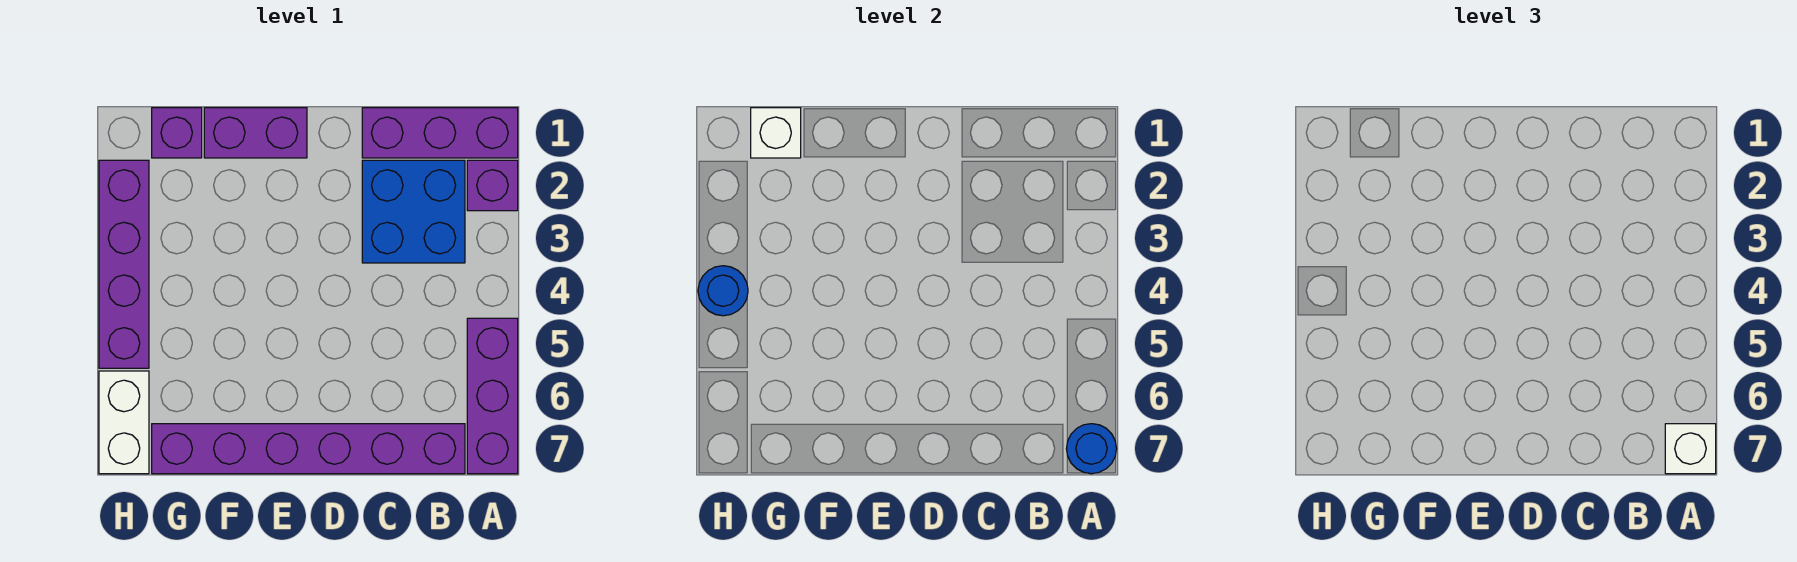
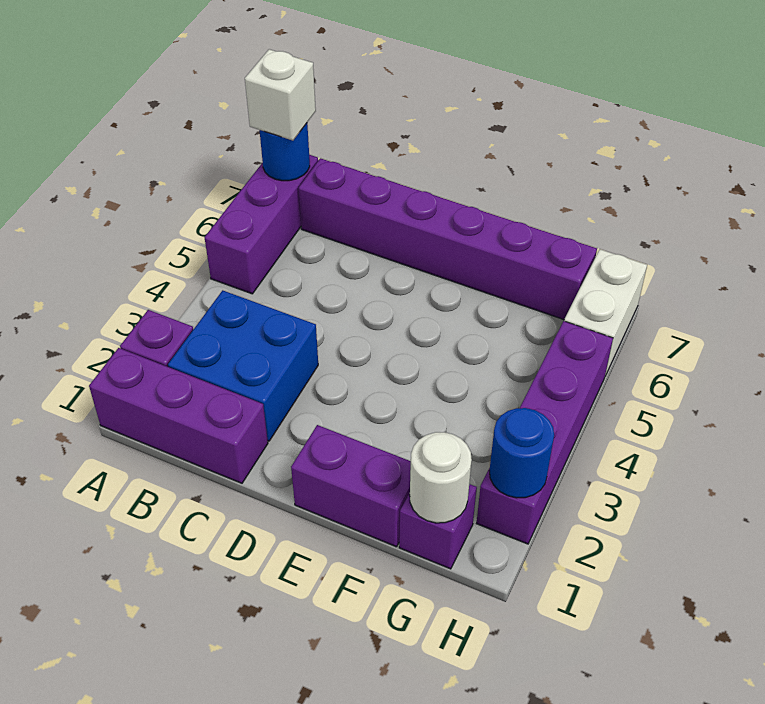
white brick G1 level 2 -> white round brick G1 level 2
blue round brick H4 level 2 -> blue round brick H2 level 2

